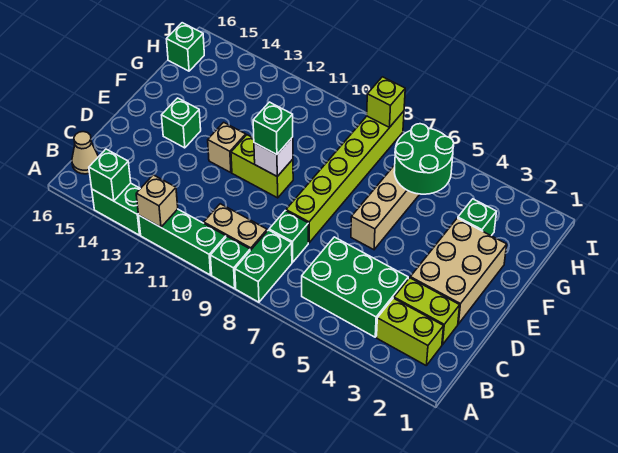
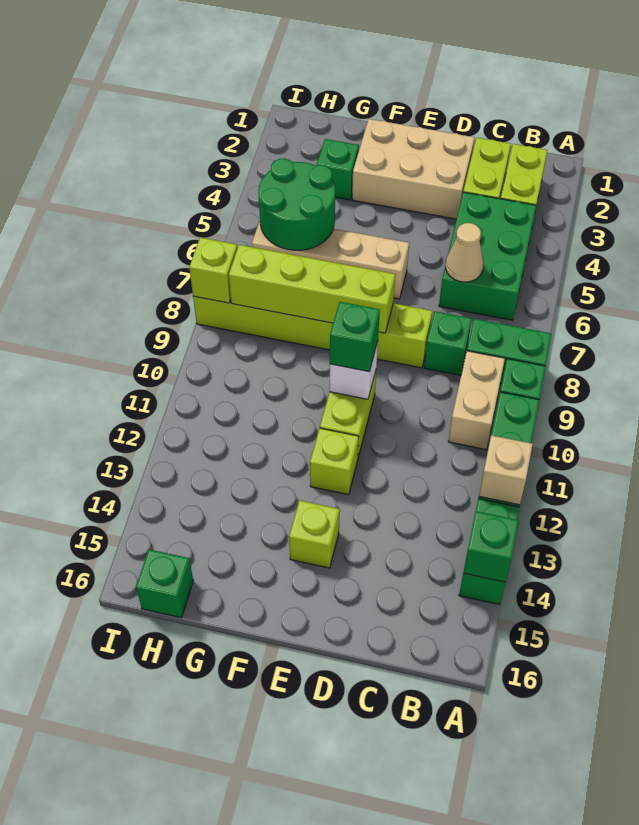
tan cone B16 level 1 -> tan cone C6 level 2
none -> lime brick E8:H8 level 2
tan brick E12 level 1 -> lime brick E12 level 1
green brick E14 level 1 -> lime brick E14 level 1

